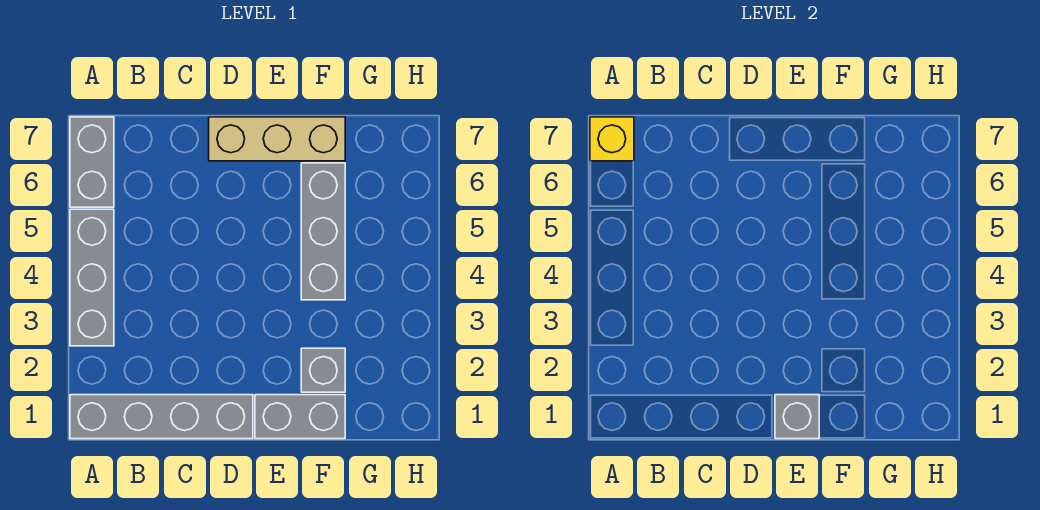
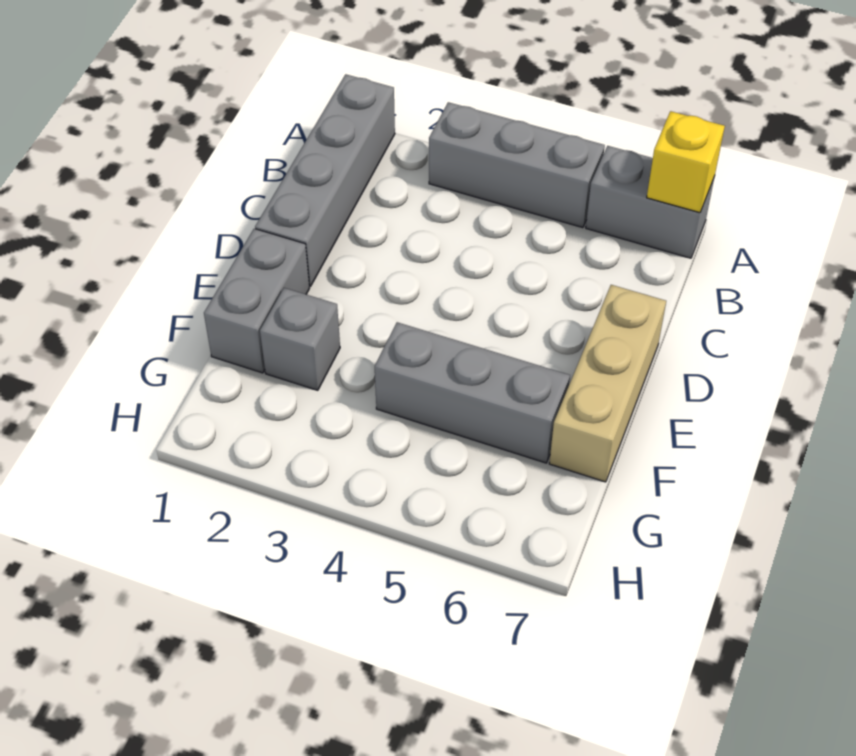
grey brick E1 level 2 -> none

